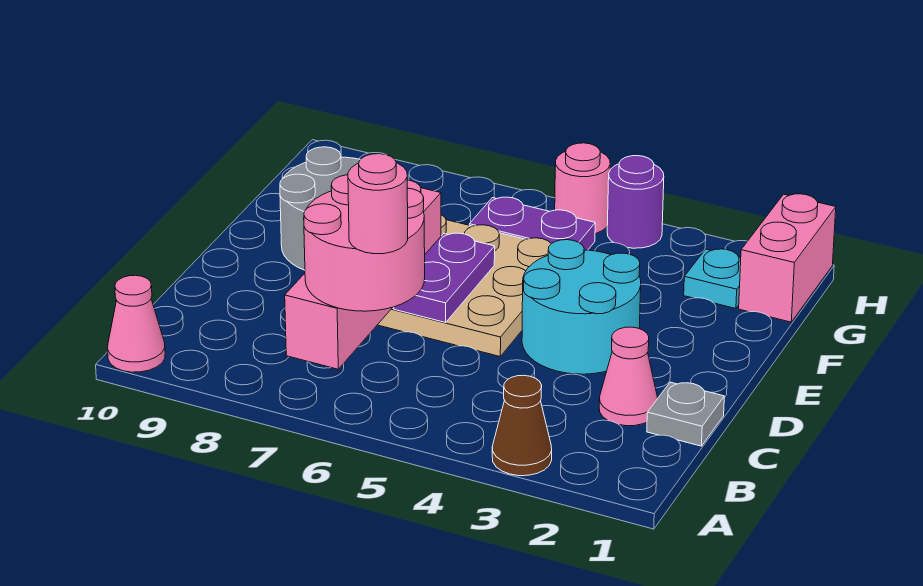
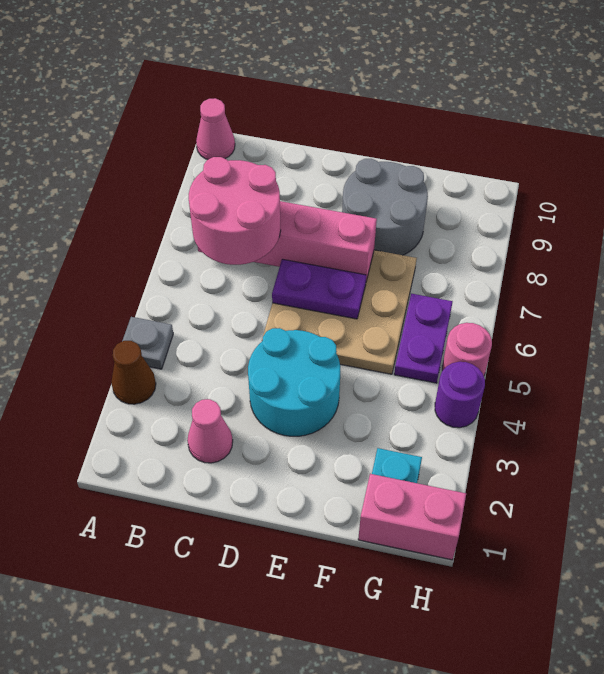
pink round brick B6 level 4 -> none
grey plate C1 level 1 -> grey plate A4 level 1

